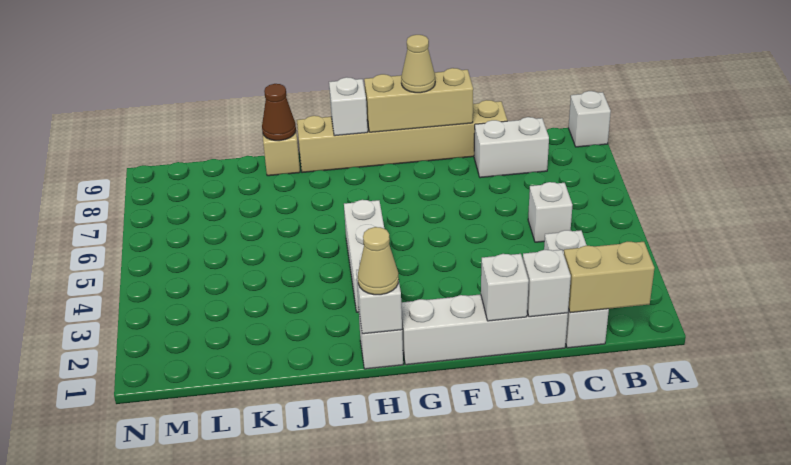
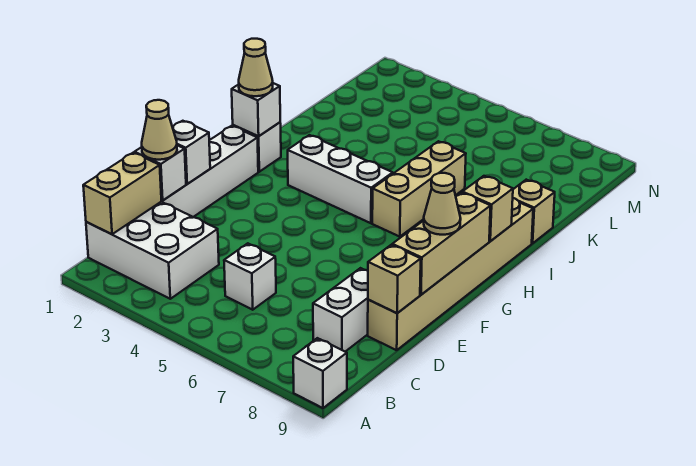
white brick C1:C3 level 1 -> white brick B1:C3 level 1
none -> tan cone D1 level 3
none -> tan brick D9 level 2
none -> tan brick H6:J6 level 1
white brick H9 level 2 -> tan brick H9 level 2
brown cone J9 level 2 -> none

